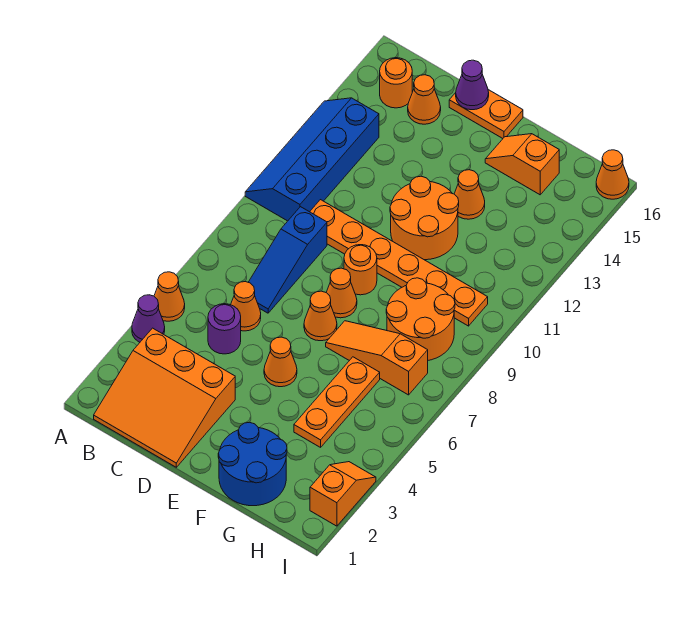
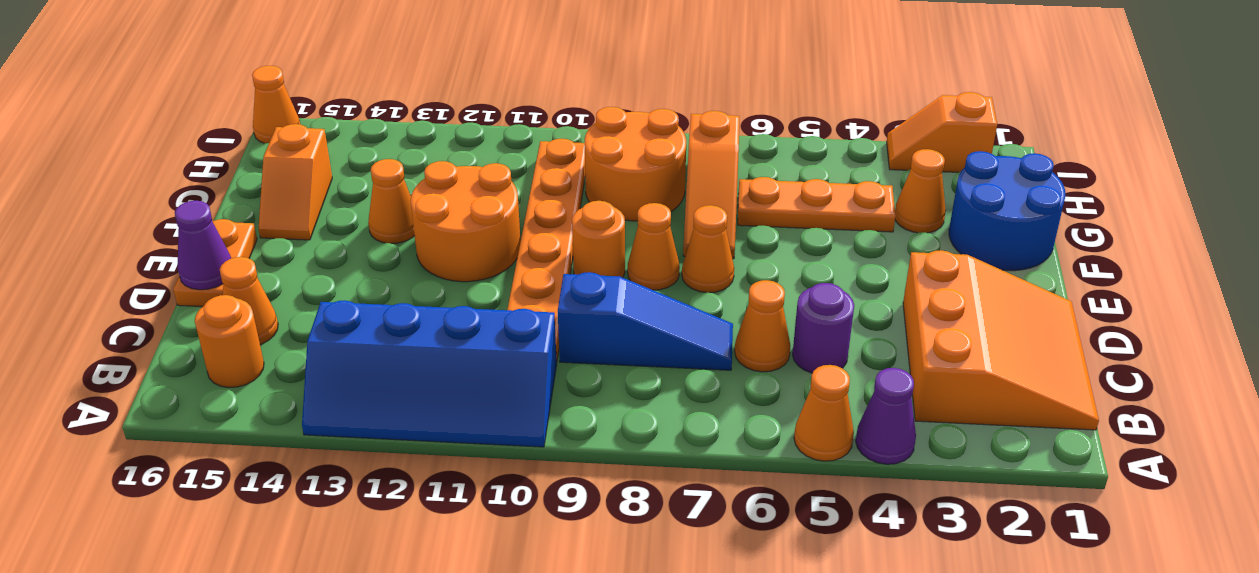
orange cone E5 level 1 -> orange cone G3 level 1

